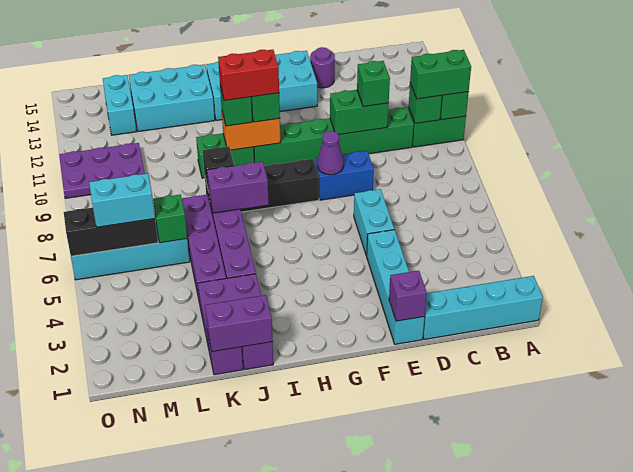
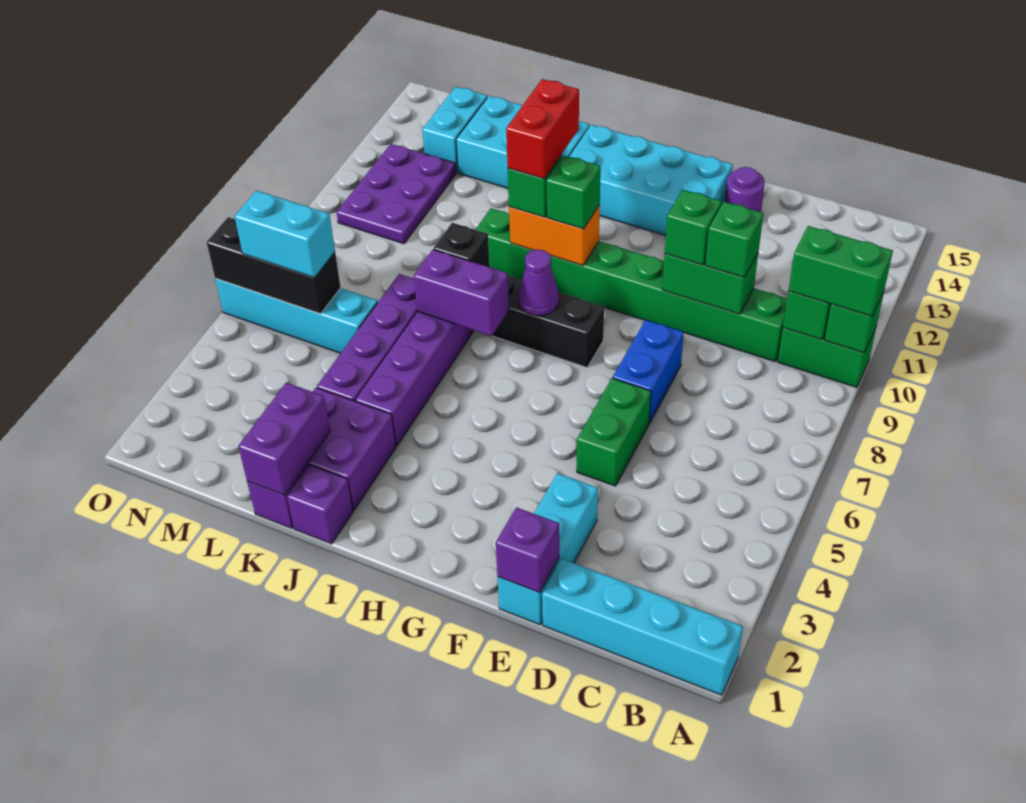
cyan brick E1:E4 level 1 -> cyan brick E1:E3 level 1
cyan brick E5:E6 level 1 -> green brick E5:E6 level 1
blue brick E8:F8 level 1 -> blue brick E7:E8 level 1
purple cone F8 level 2 -> purple cone H8 level 2
red brick H10:I10 level 4 -> red brick I10:I11 level 4
purple brick J1:K1 level 2 -> purple brick K1:K2 level 2
green brick L6 level 2 -> green brick E10 level 3
purple plate M10:O11 level 1 -> purple plate M10:N12 level 1

